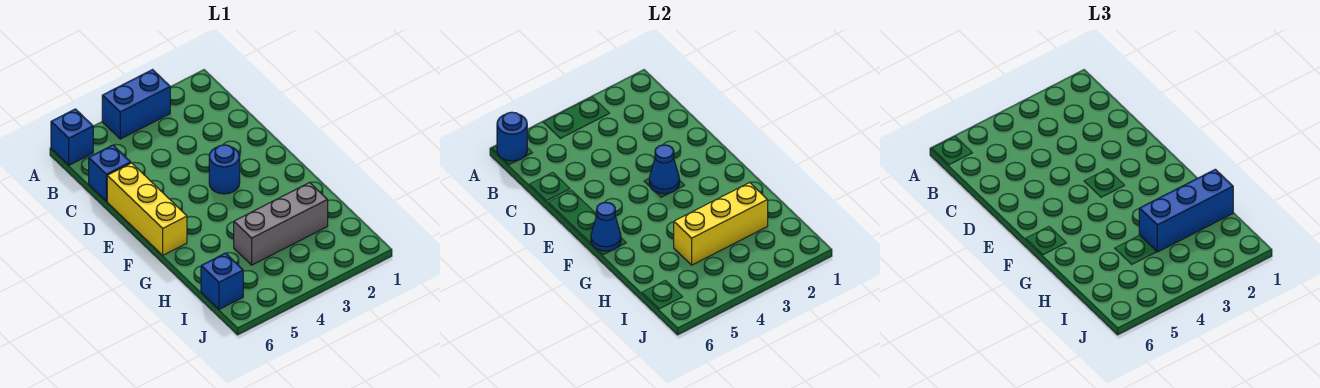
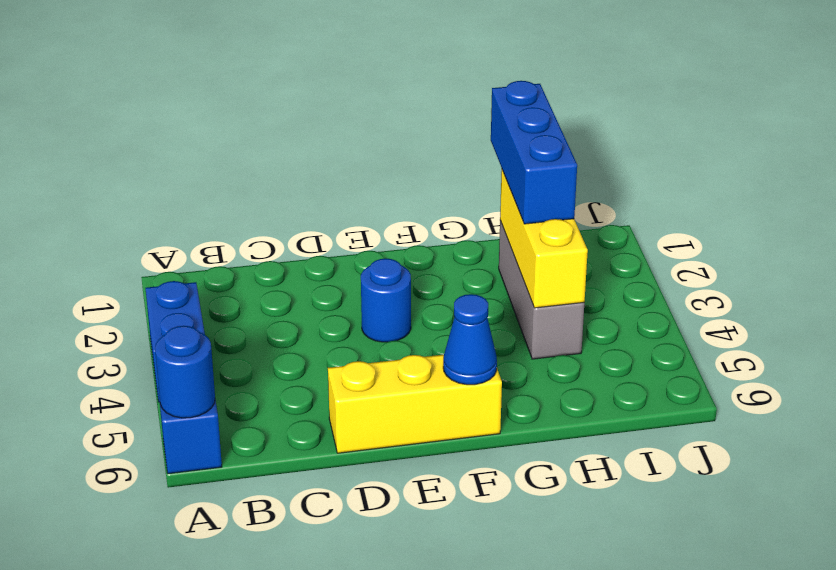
blue brick C6 level 1 -> none
blue cone E3 level 2 -> none
blue brick I6 level 1 -> none

